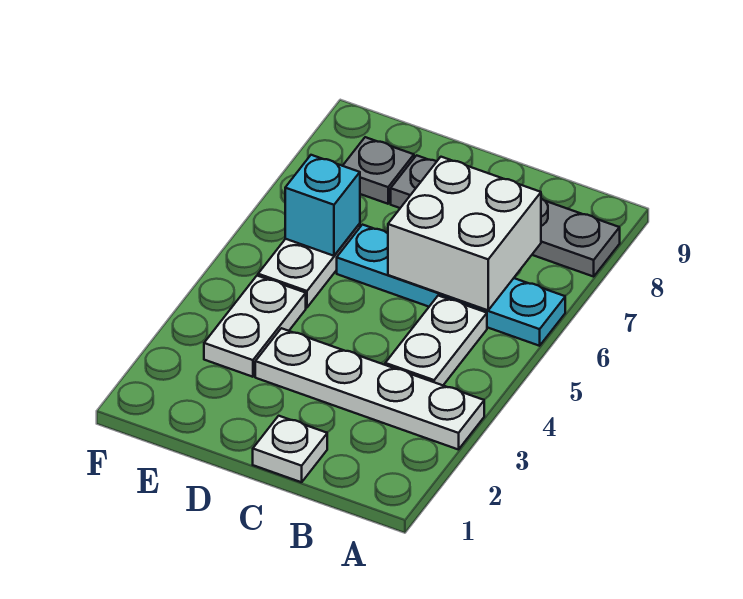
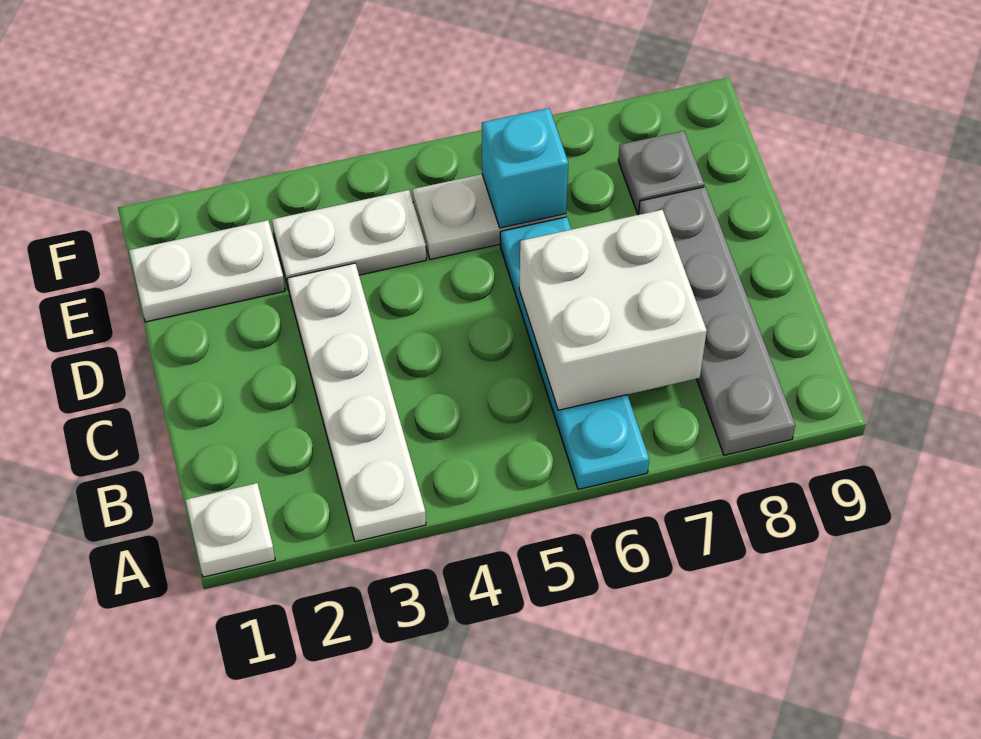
white plate B4:B5 level 1 -> white plate E1:E2 level 1
white plate C1 level 1 -> white plate A1 level 1

